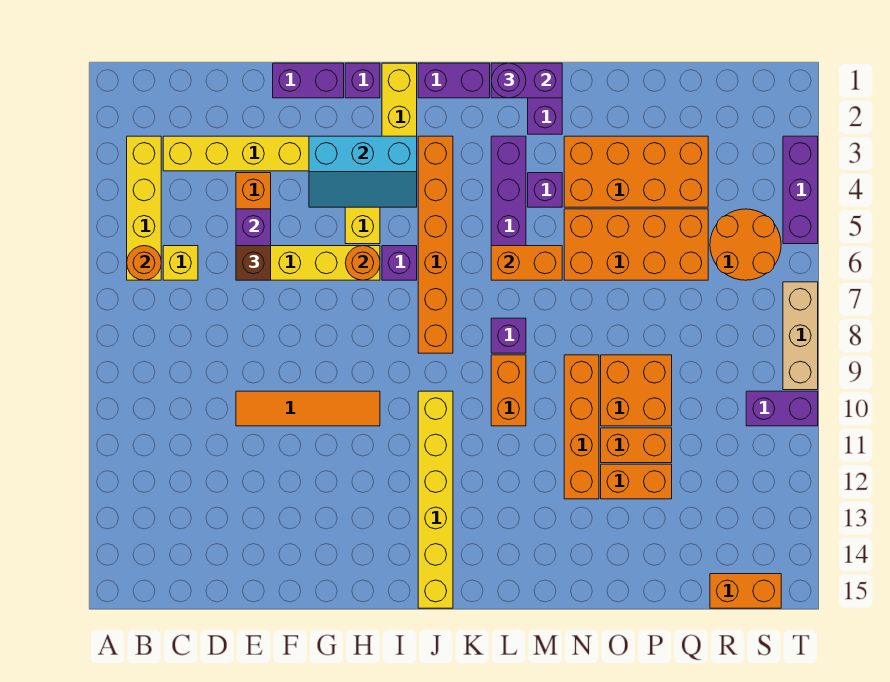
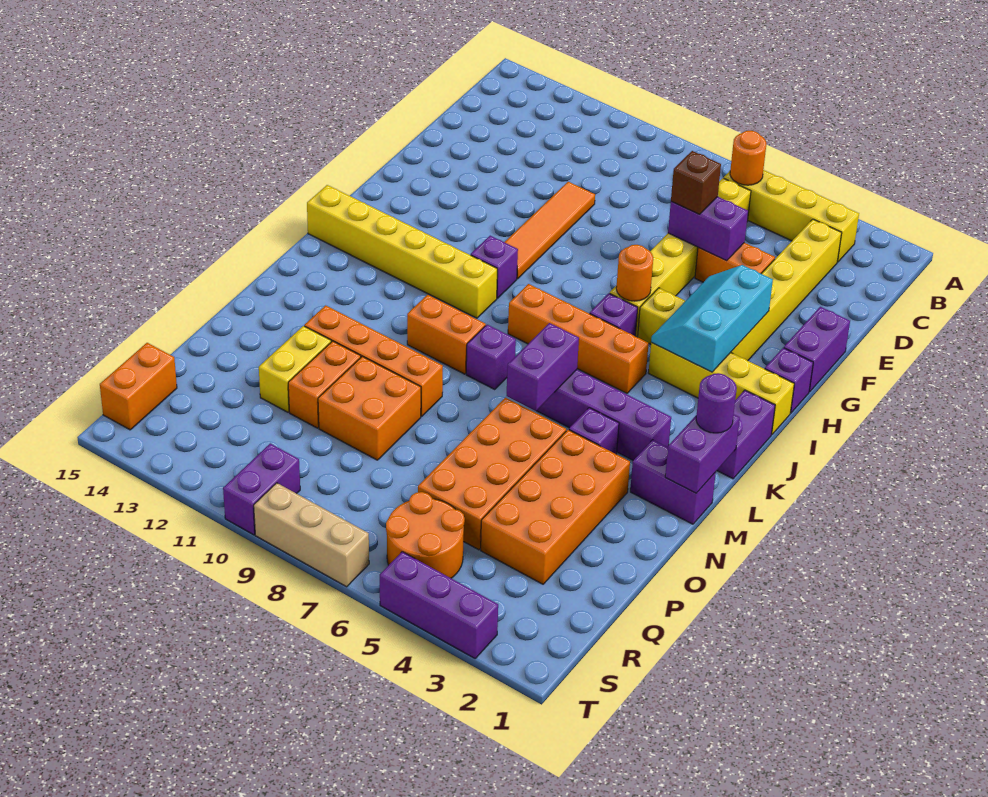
none -> purple brick I10 level 1
orange brick J3:J8 level 1 -> orange brick J5:J8 level 1
orange brick L6:M6 level 2 -> purple brick L6:M6 level 2
orange brick O12:P12 level 1 -> yellow brick O12:P12 level 1

